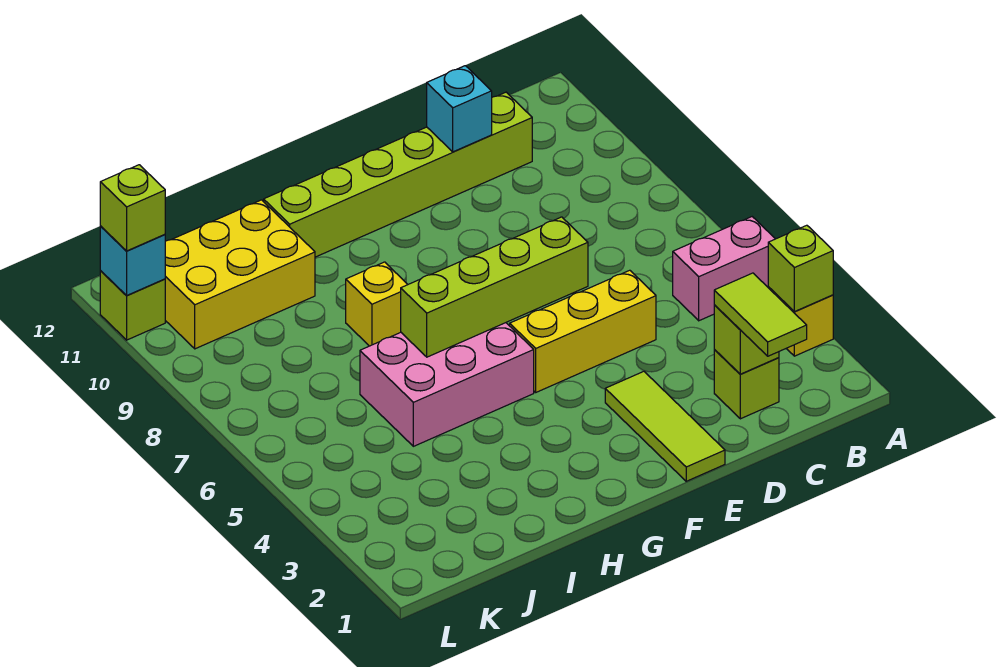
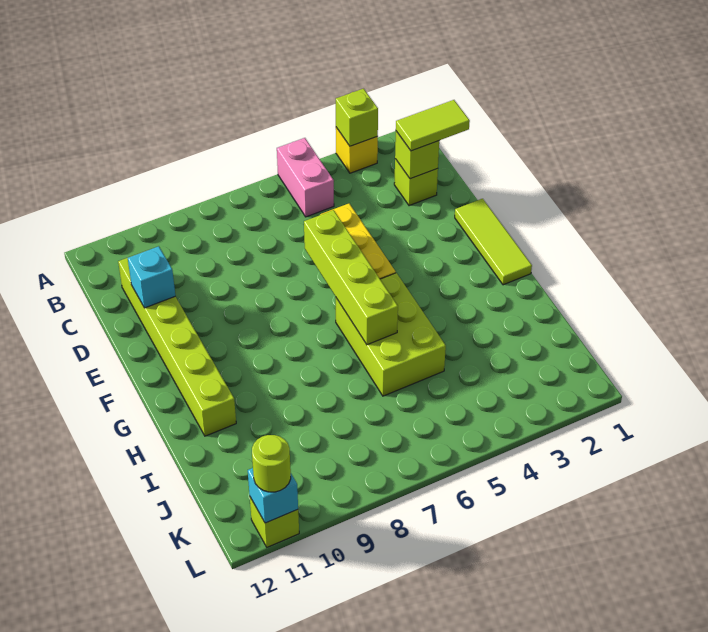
lime tile E1:E3 level 1 -> lime tile E1:G1 level 1
pink brick G5:I6 level 1 -> lime brick G5:I6 level 1
yellow brick H8 level 1 -> none
yellow brick I10:K11 level 1 -> none
lime brick L11 level 3 -> lime round brick L11 level 3

